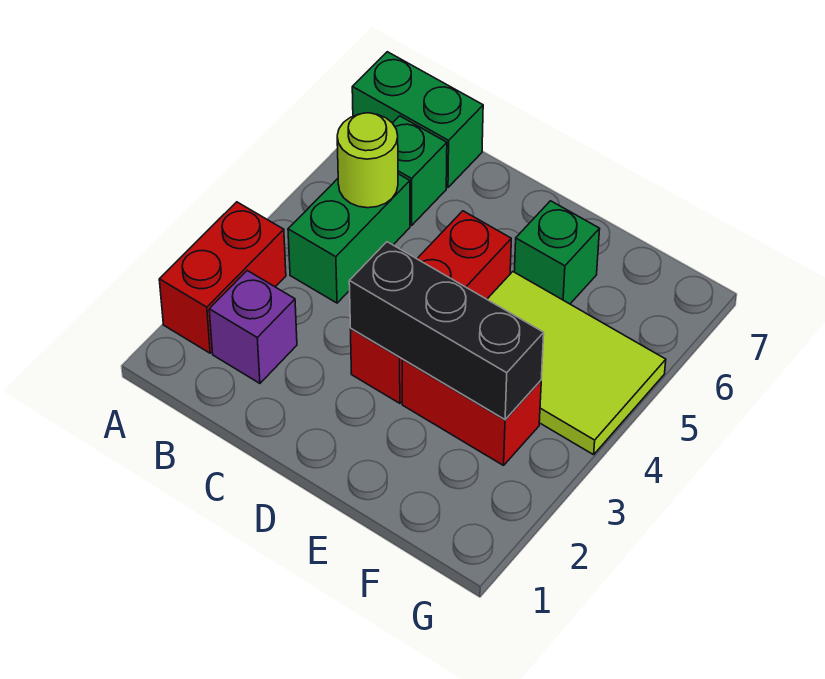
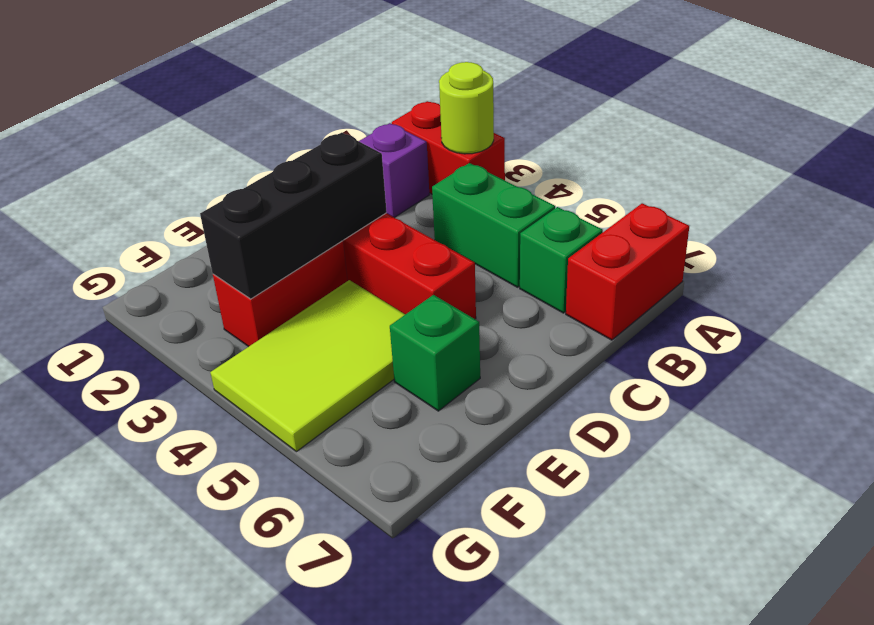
green brick A7:B7 level 1 -> red brick A7:B7 level 1
lime round brick B5 level 2 -> lime round brick A3 level 2

